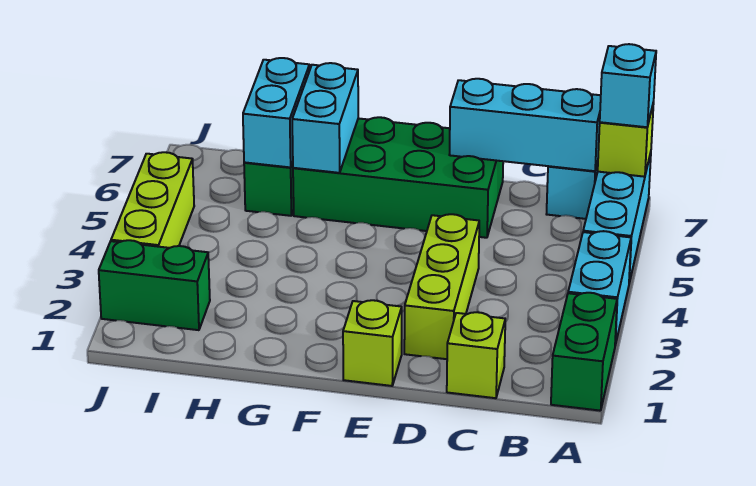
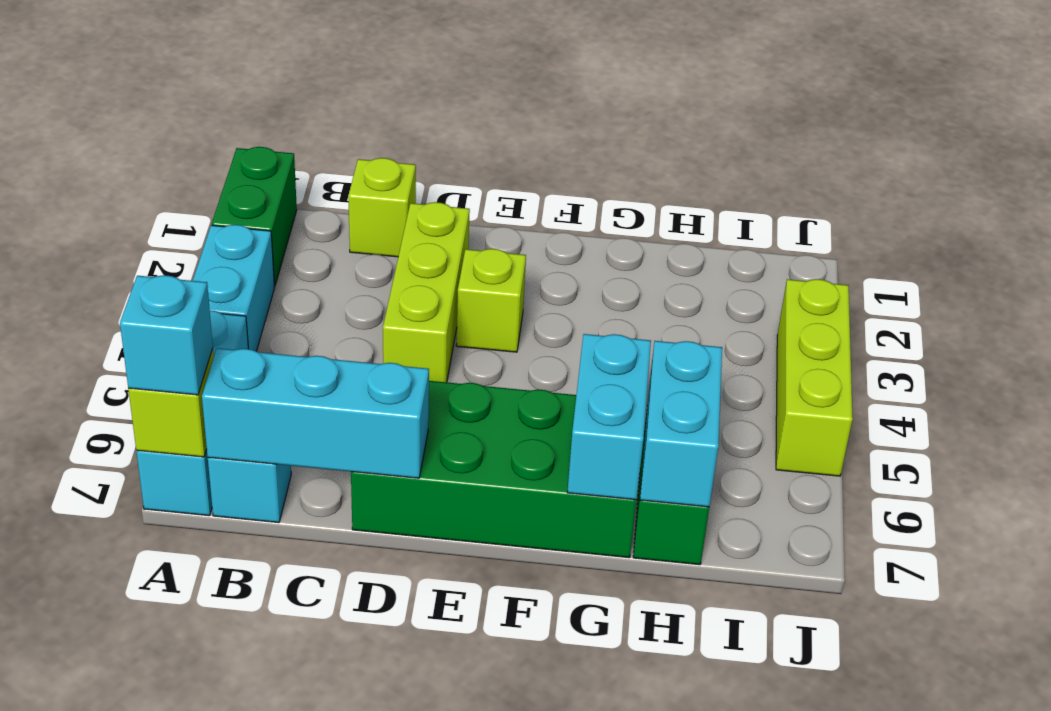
lime brick E1 level 1 -> lime brick E3 level 1
green brick I2:J2 level 1 -> none

